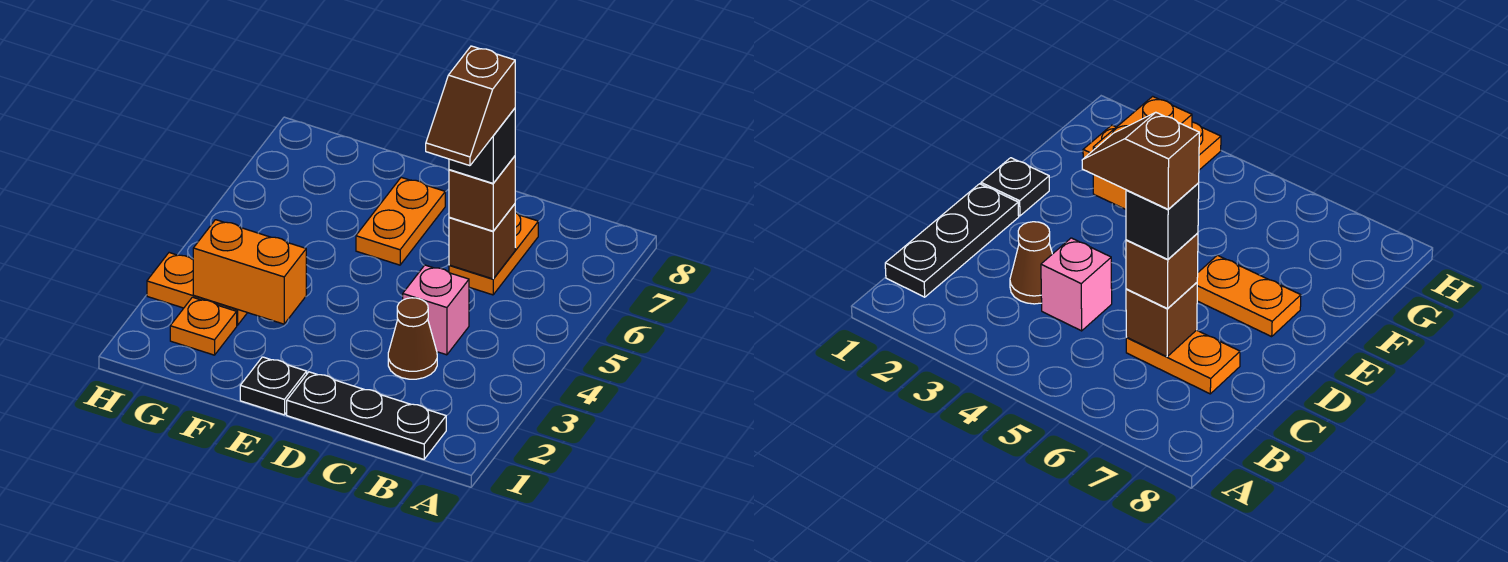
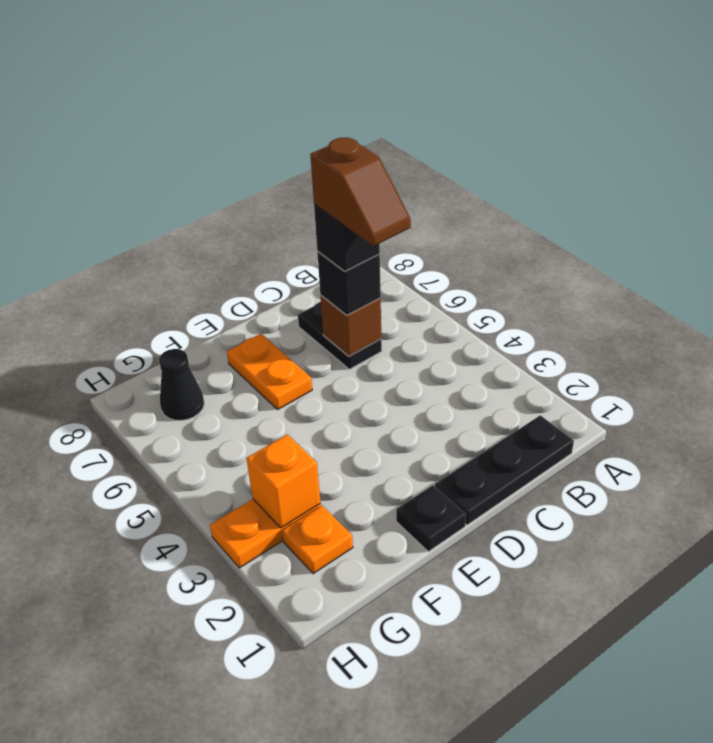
brown cone C3 level 1 -> none
pink brick C4 level 1 -> none
orange plate C6:C7 level 1 -> black plate C6:C7 level 1
brown brick C6 level 3 -> black brick C6 level 3
orange brick F3:G3 level 2 -> orange brick G3 level 2
none -> black cone G7 level 1

